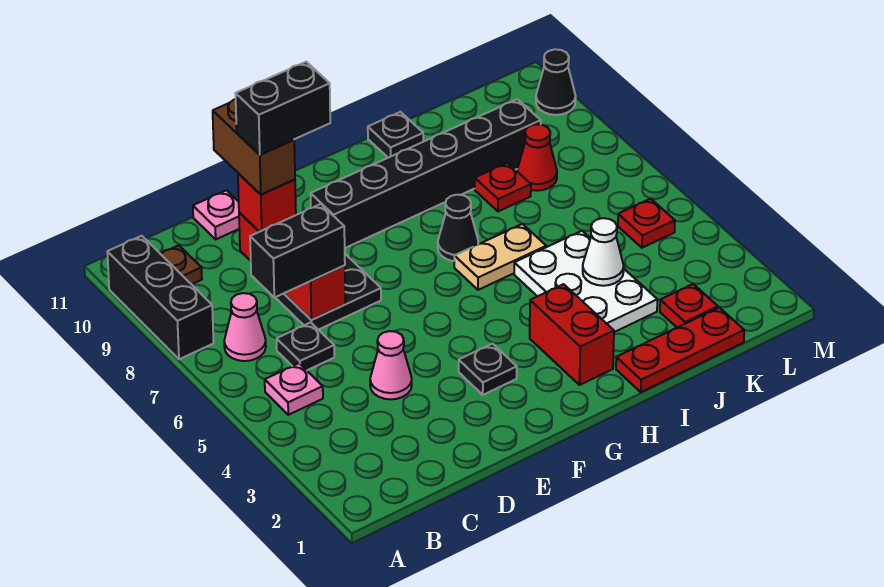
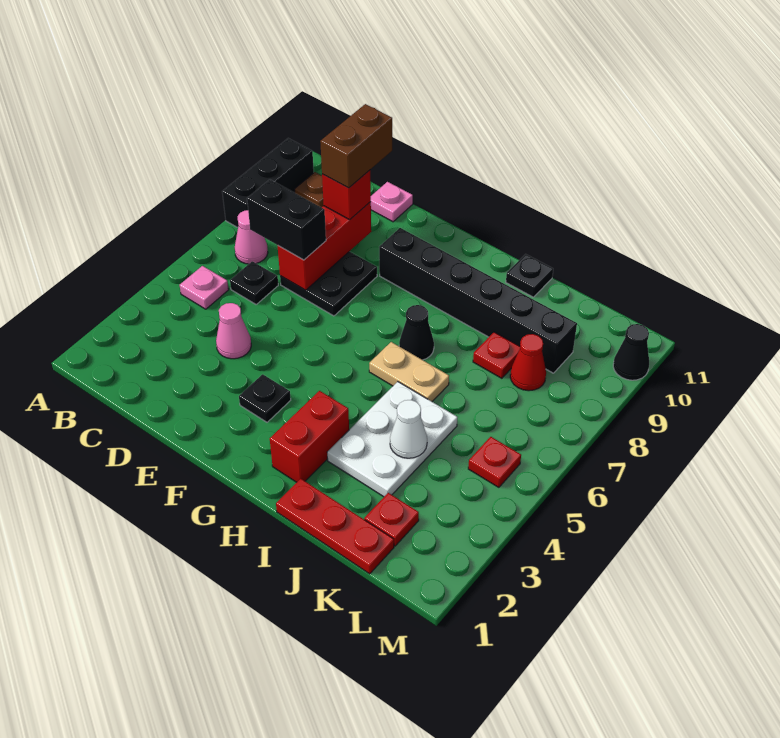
black brick D9:E9 level 5 -> none

